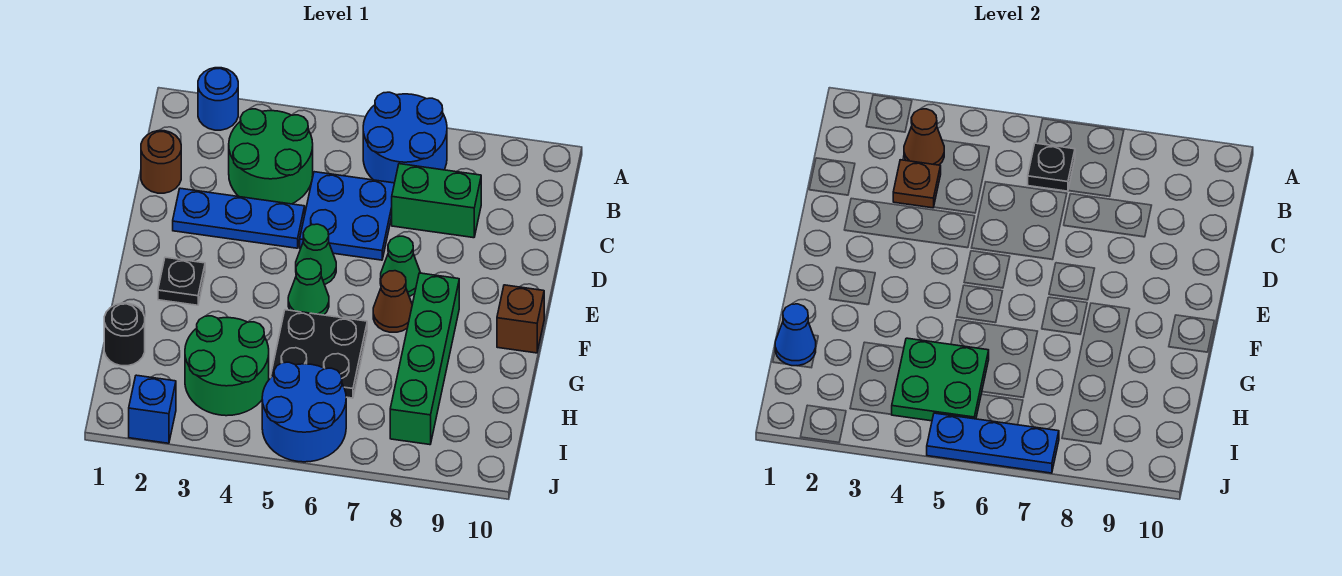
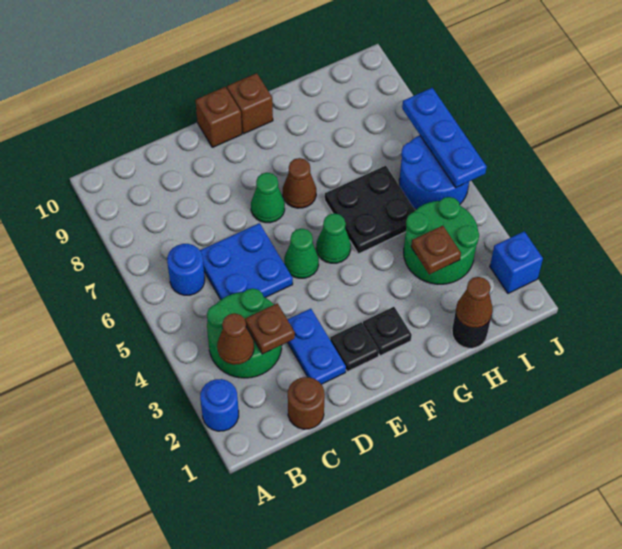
blue round brick A6:B7 level 1 -> blue round brick B6 level 1
black plate B6 level 2 -> black plate E2 level 1
green brick C7:C8 level 1 -> none
blue plate D2:D4 level 1 -> blue plate D2:D3 level 1
none -> brown brick E10 level 1
green brick F8:I8 level 1 -> none
blue cone H1 level 2 -> brown cone H1 level 2
none -> brown plate H3 level 2
green plate H4:I5 level 2 -> none

